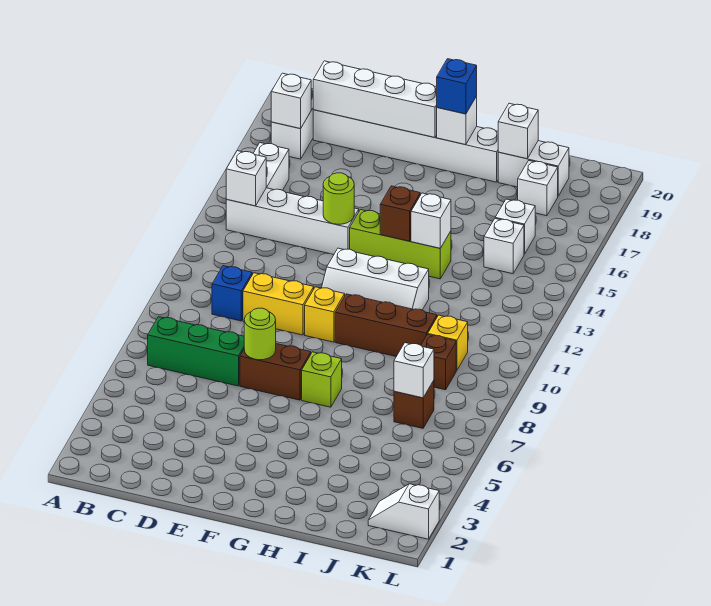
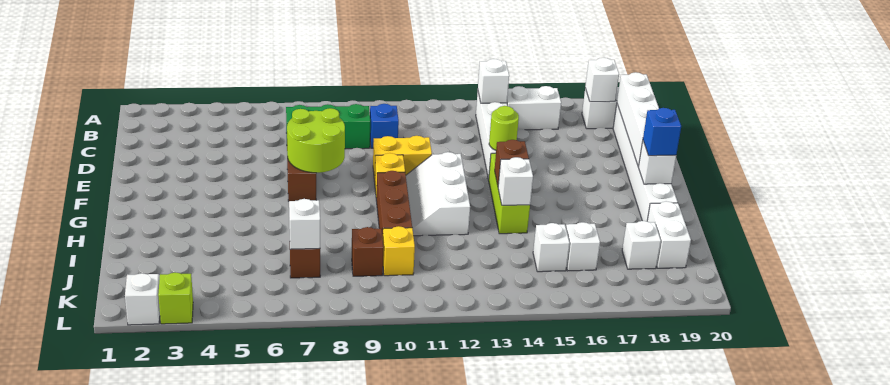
green brick B7:D7 level 1 -> green brick C7:C9 level 1
yellow brick D10:E10 level 1 -> yellow brick E10:E11 level 1
lime round brick E7 level 2 -> lime round brick E7:F8 level 2
lime brick G7 level 1 -> lime brick L3 level 1
white brick I19 level 2 -> none

